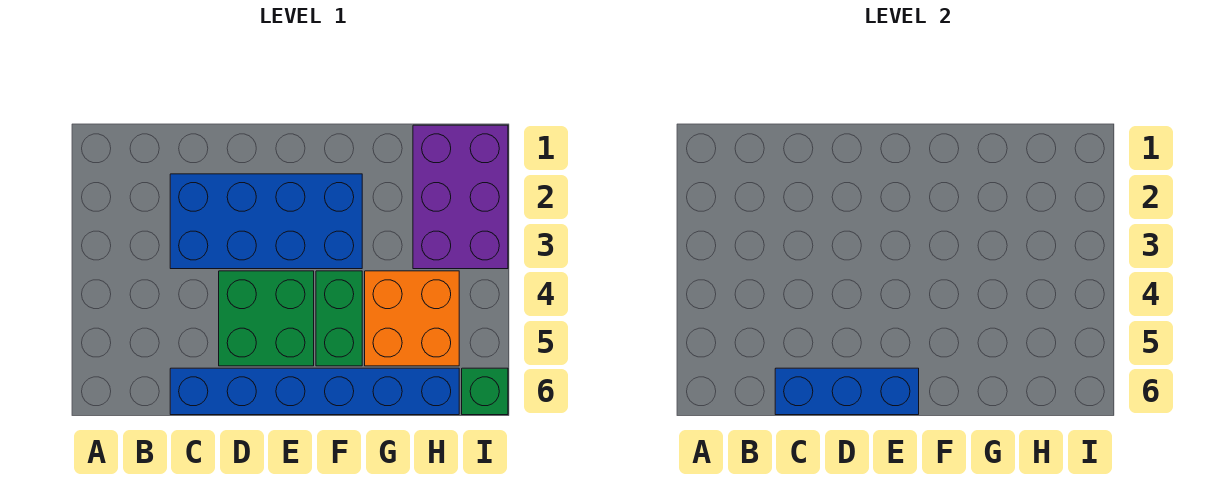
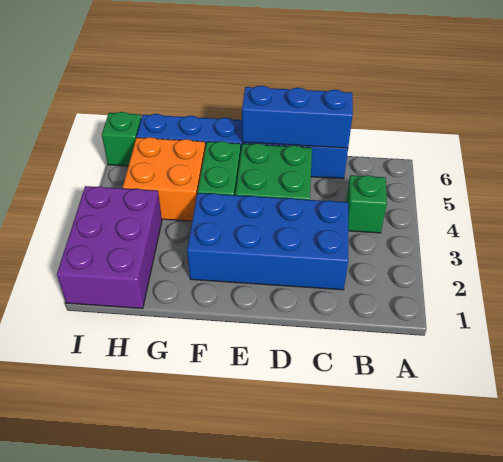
none -> green brick B4 level 1

